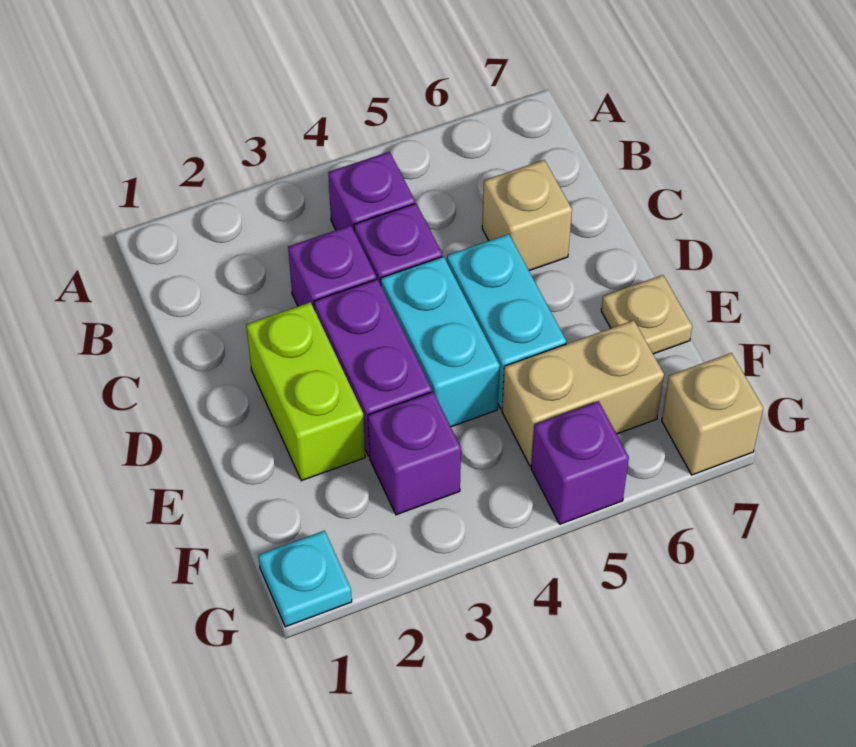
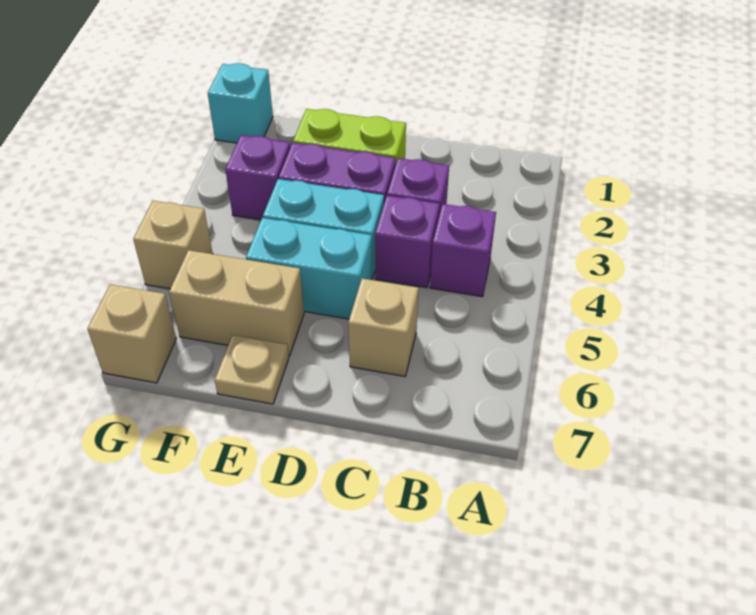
tan brick F5:F6 level 1 -> tan brick E6:F6 level 1
cyan plate G1 level 1 -> cyan brick G1 level 1
purple brick G5 level 1 -> tan brick G5 level 1

